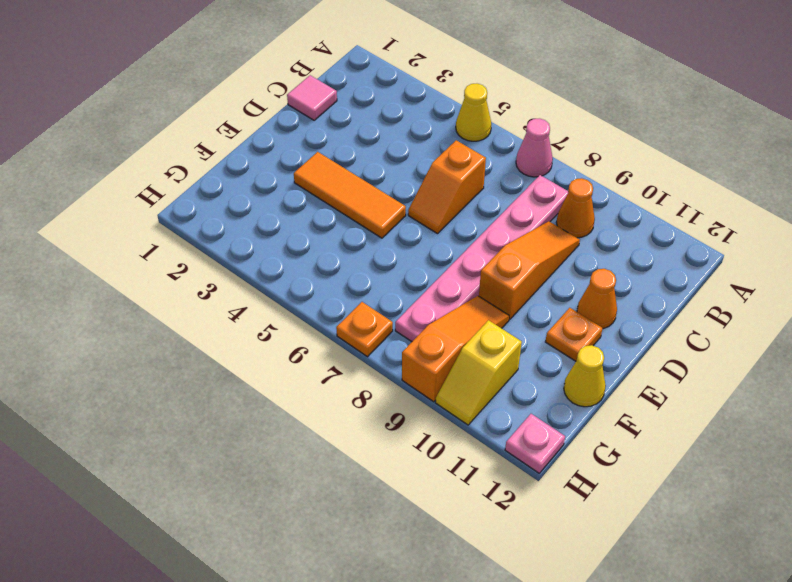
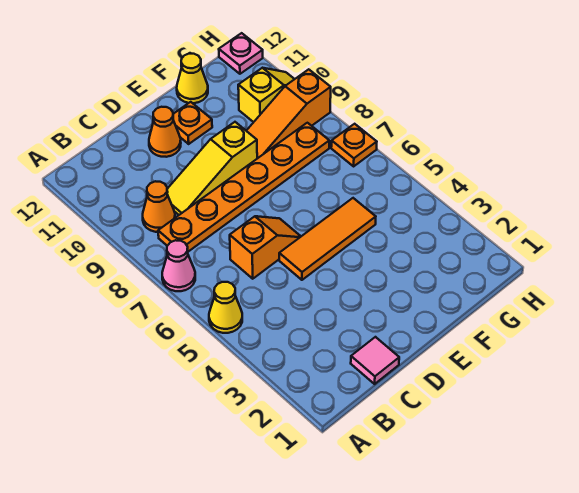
pink plate B8:G8 level 1 -> orange plate B8:G8 level 1
orange slope C9:E9 level 1 top E -> yellow slope C9:E9 level 1 top E
orange tile E3:E5 level 1 -> orange tile D5:F5 level 1

